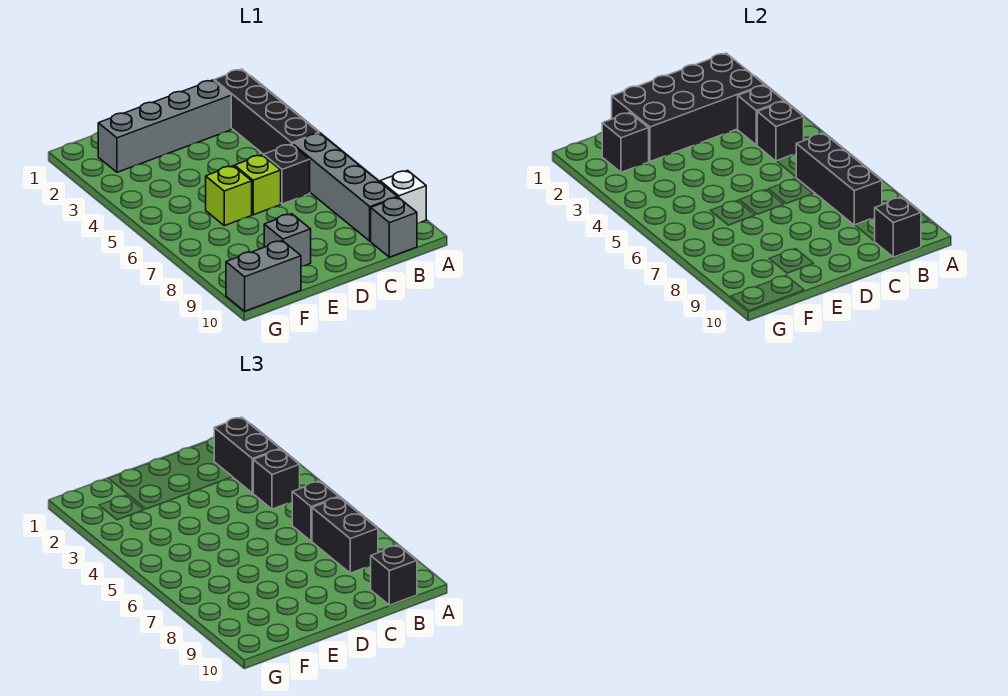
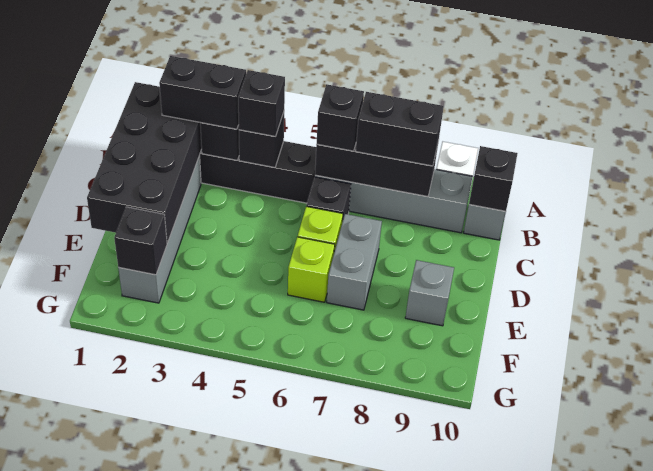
black brick B10 level 3 -> none
grey brick F10:G10 level 1 -> grey brick D7:E7 level 1

